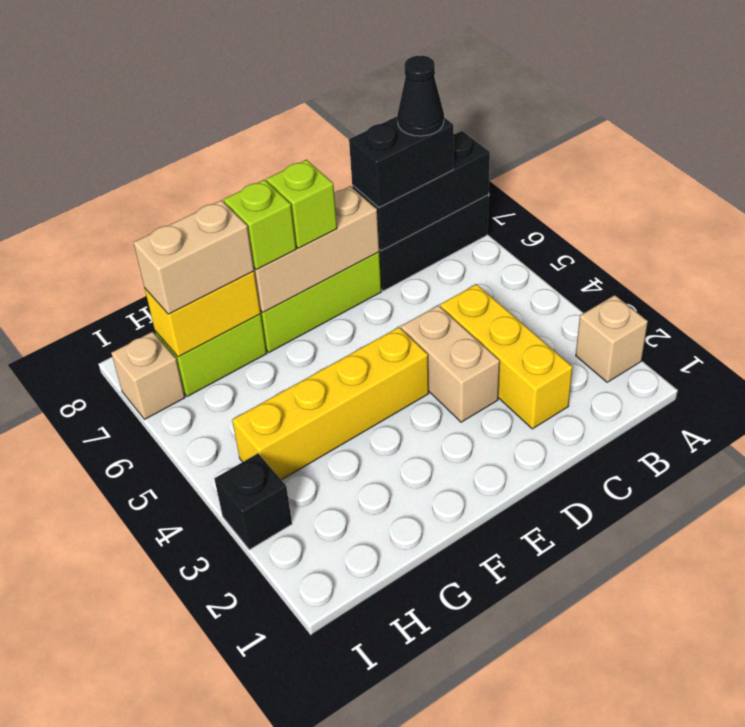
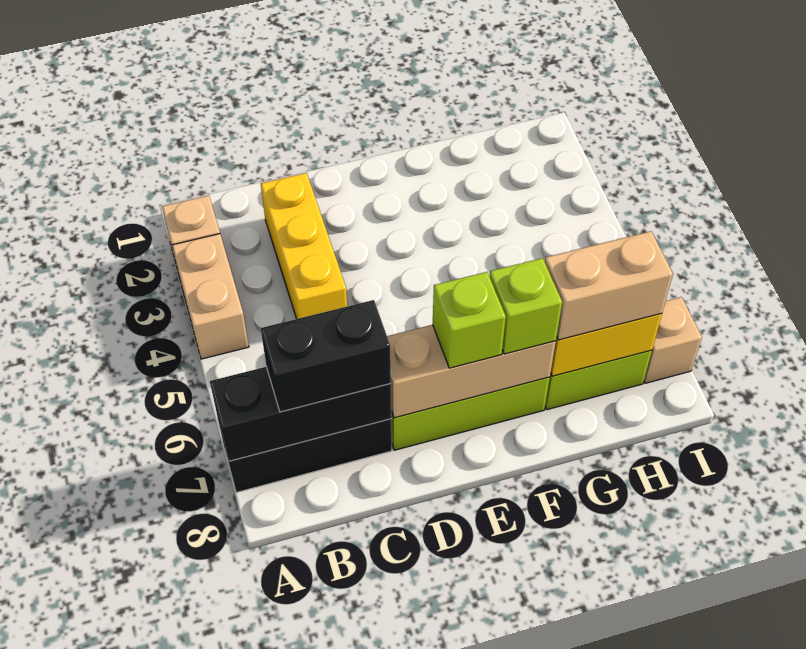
black cone B7 level 4 -> none
tan brick D3:D4 level 1 -> tan brick A3:A4 level 1
yellow brick E4:H4 level 1 -> none
black brick I3 level 1 -> none

